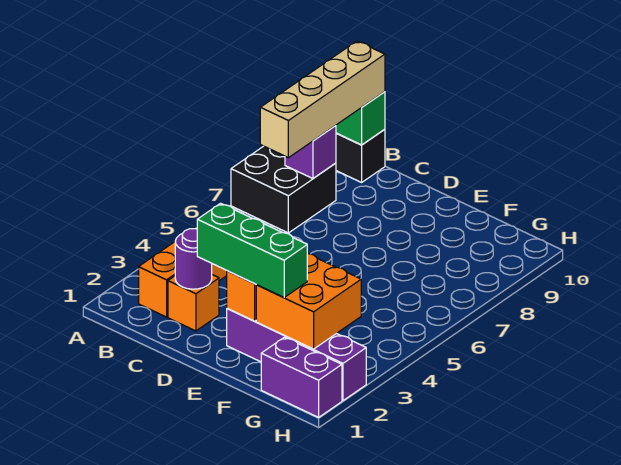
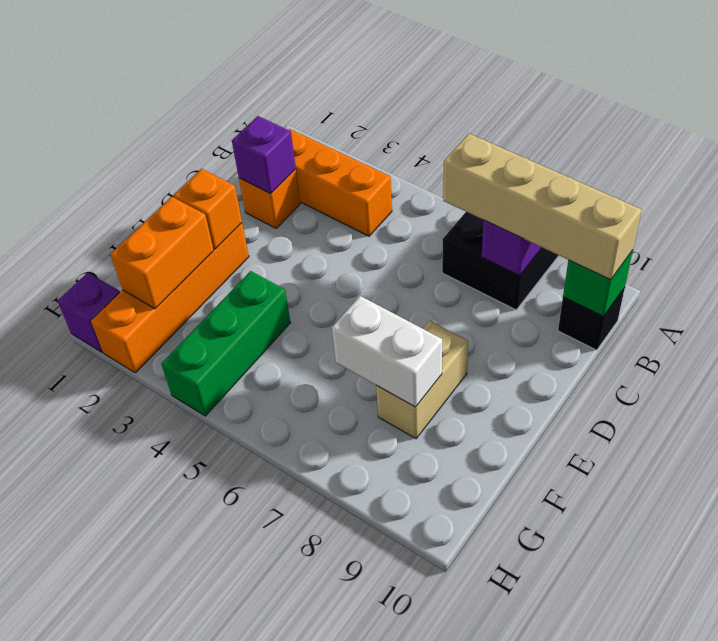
purple round brick C2 level 2 -> purple brick C2 level 2
green brick D2:F2 level 3 -> green brick F4:H4 level 1
purple brick E2:H2 level 1 -> orange brick E2:H2 level 1
none -> tan brick E8:F8 level 1
orange brick F2:G3 level 2 -> orange brick F2:G2 level 2
none -> white brick F7:F8 level 2
purple brick G1:H1 level 1 -> purple brick H1 level 1

